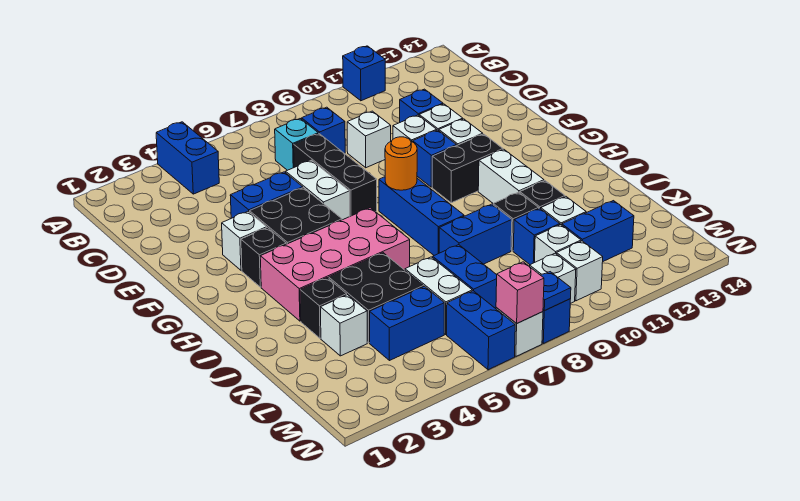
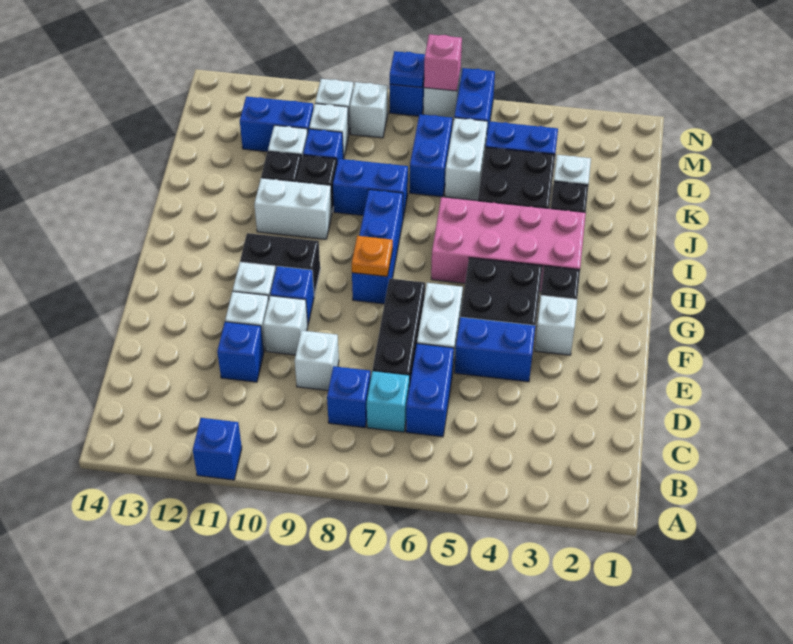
blue brick A4:B4 level 1 -> blue brick C6:D6 level 1
orange round brick G8 level 2 -> orange plate G8 level 2
white brick H11:I11 level 1 -> white brick I10:I11 level 1

